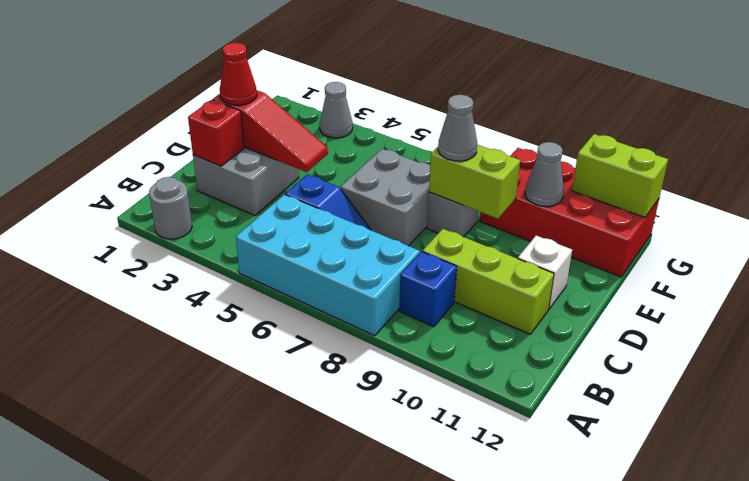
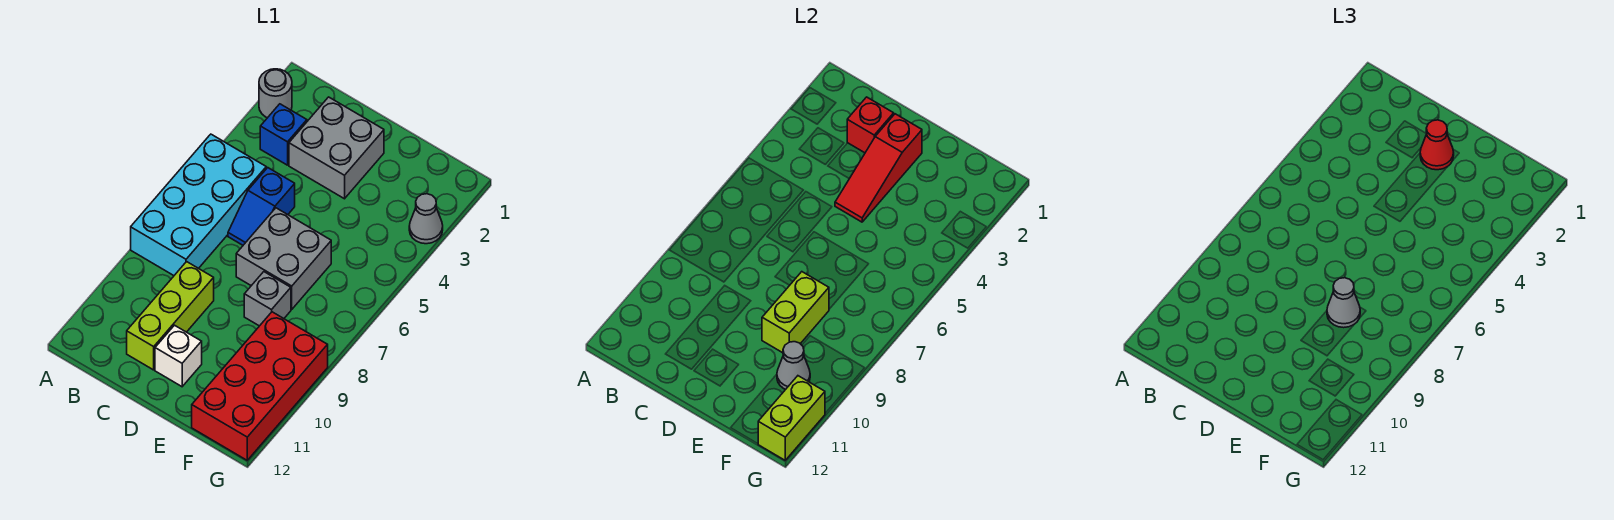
blue brick B9 level 1 -> blue brick B3 level 1

